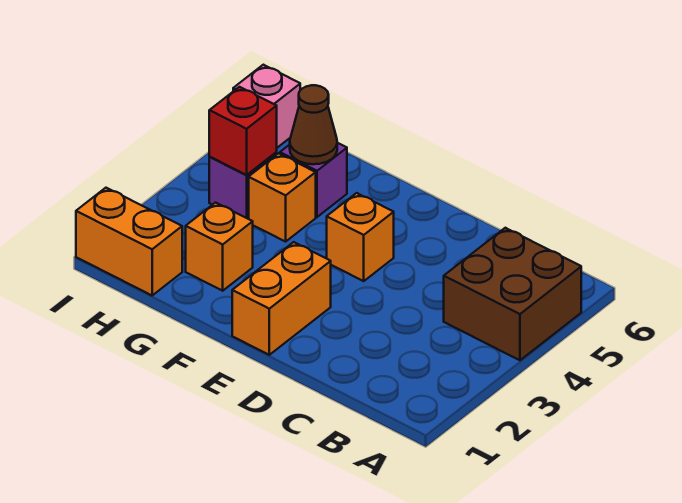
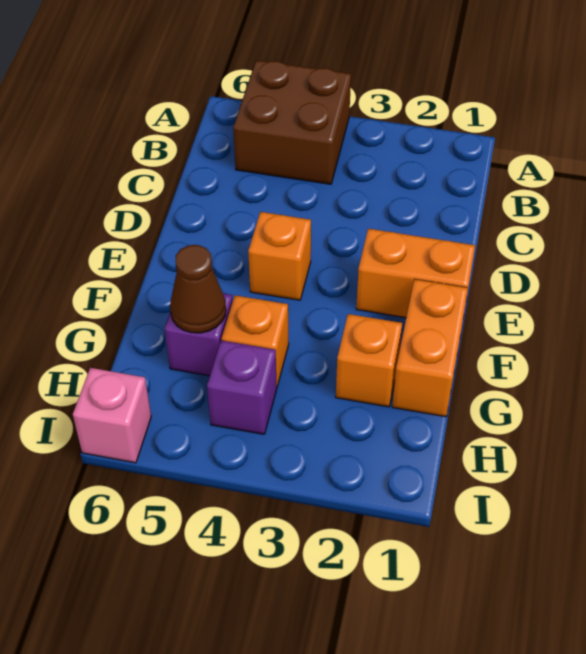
orange brick H1:I1 level 1 -> orange brick F1:G1 level 1
red brick H4 level 2 -> none

